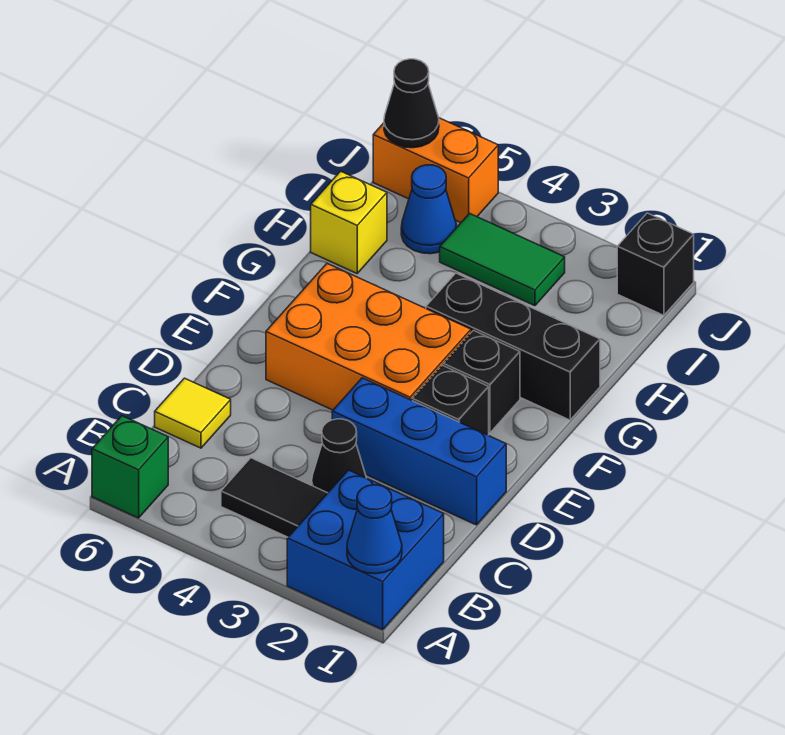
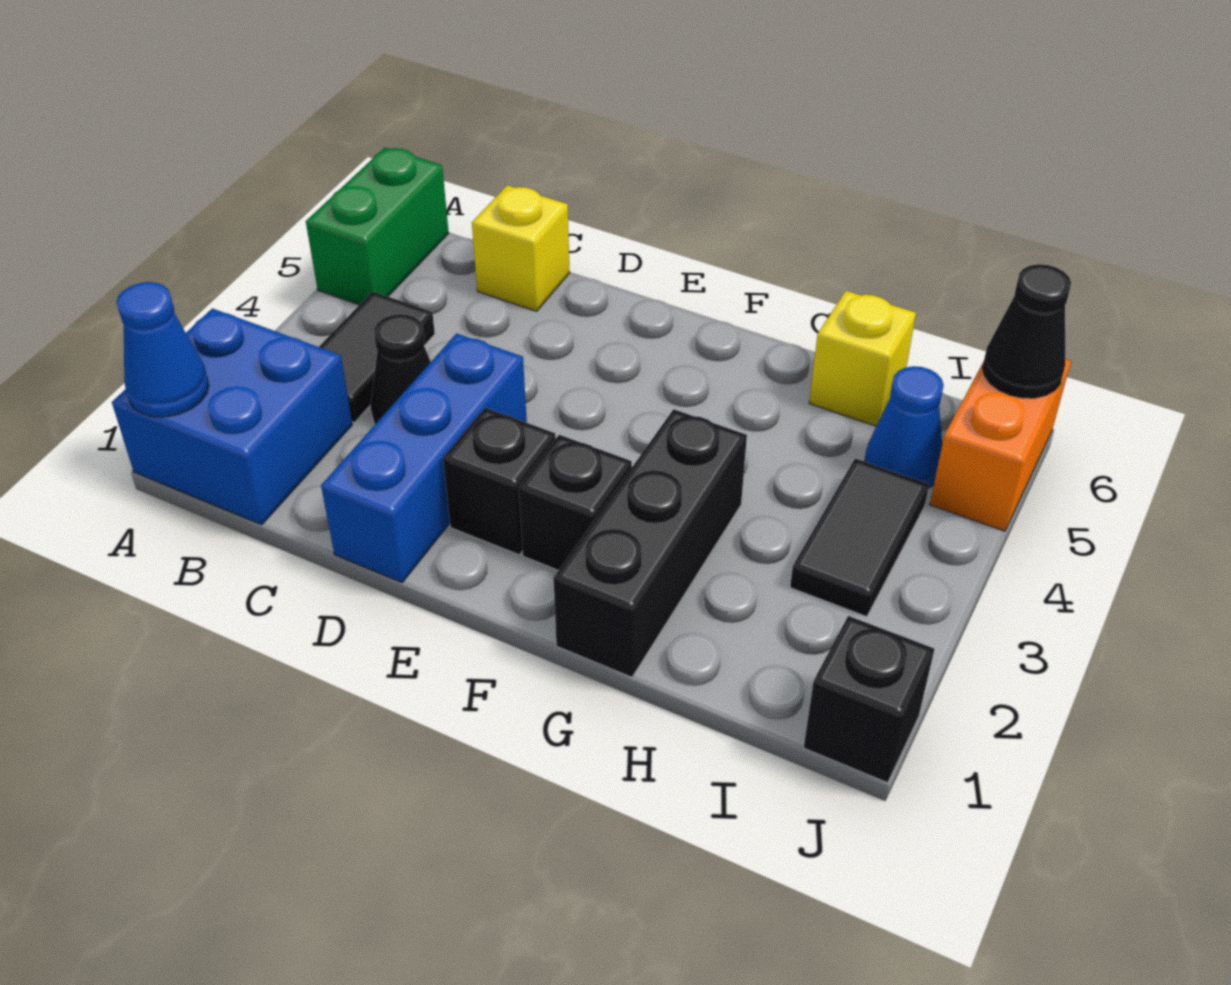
green brick A6 level 1 -> green brick A5:A6 level 1
yellow tile C6 level 1 -> yellow brick C6 level 1
orange brick E3:F5 level 1 -> none
green tile I3:I4 level 1 -> black tile I3:I4 level 1

